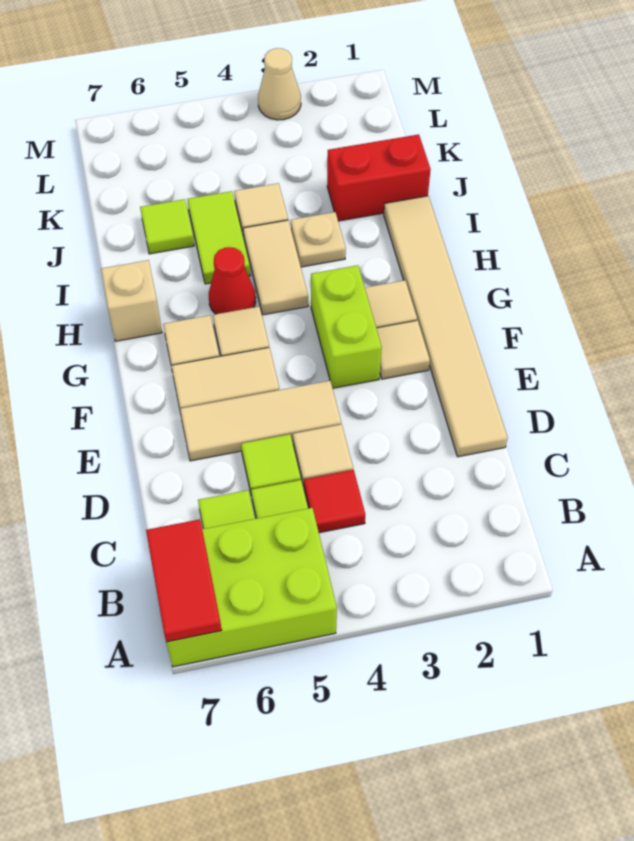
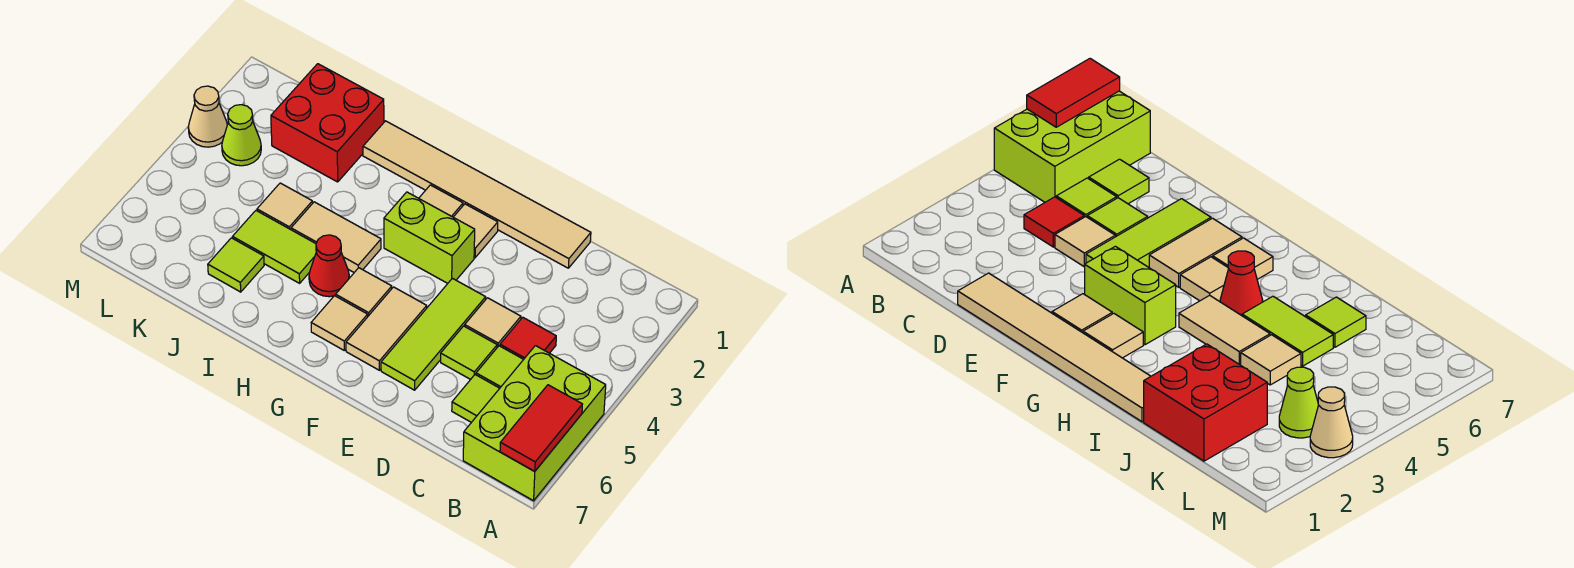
red tile A7:B7 level 2 -> red tile A6:A7 level 2
tan tile E4:E6 level 1 -> lime tile E4:E6 level 1
tan brick H7 level 1 -> none
tan plate I3 level 1 -> none
red brick J1:J2 level 1 -> red brick J1:K2 level 1
none -> lime cone L3 level 1

